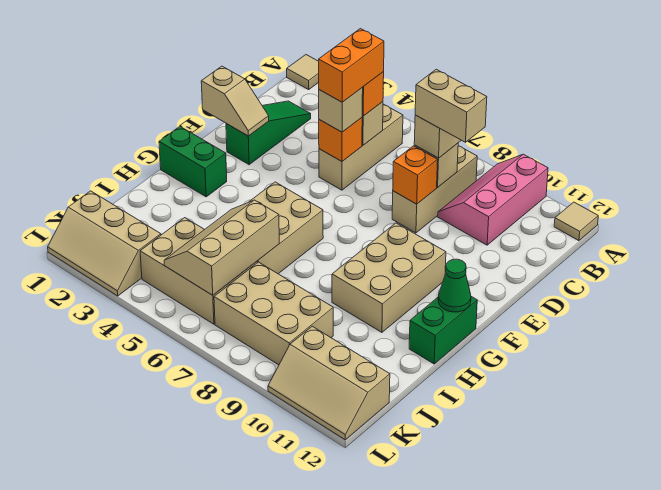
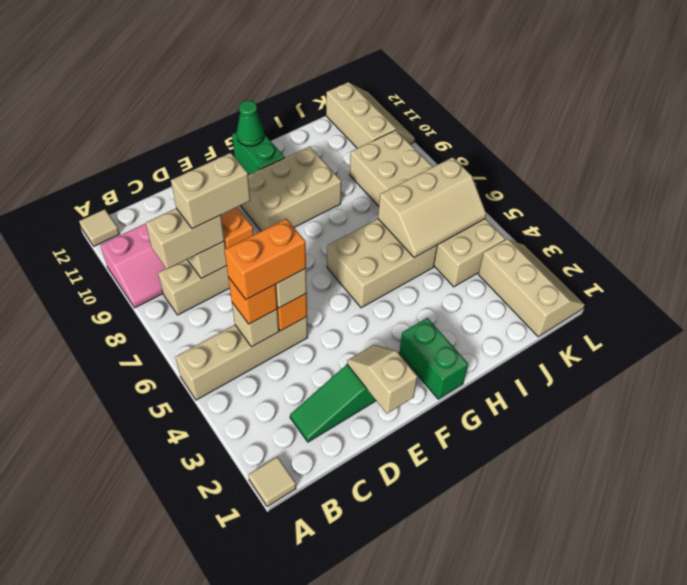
tan brick B5:D5 level 1 -> tan brick A5:D5 level 1
tan brick C8:C9 level 4 -> tan brick C8:D8 level 4
green brick G12:H12 level 1 -> green brick G11:G12 level 1

